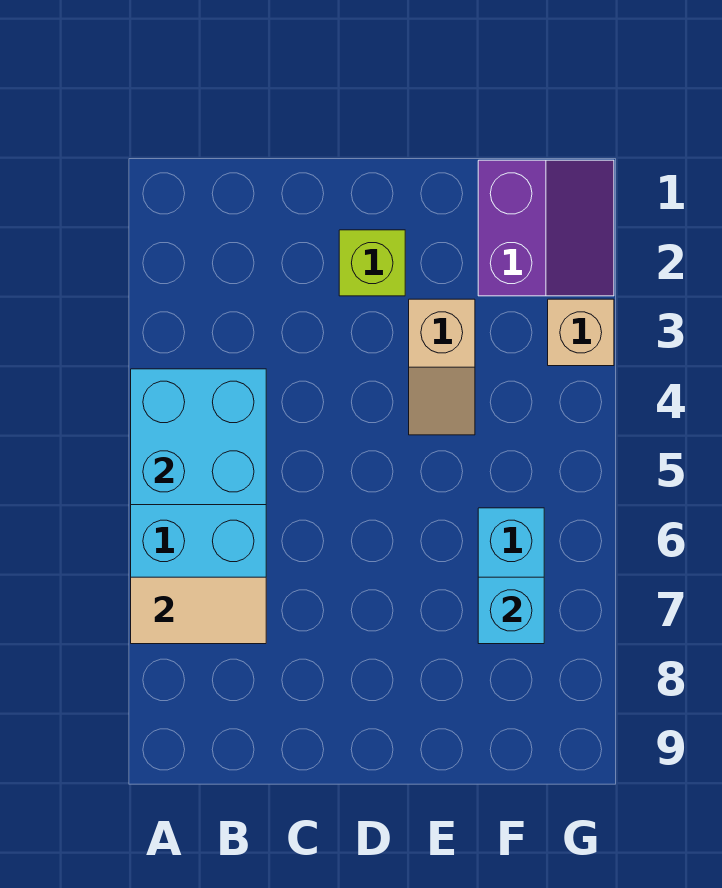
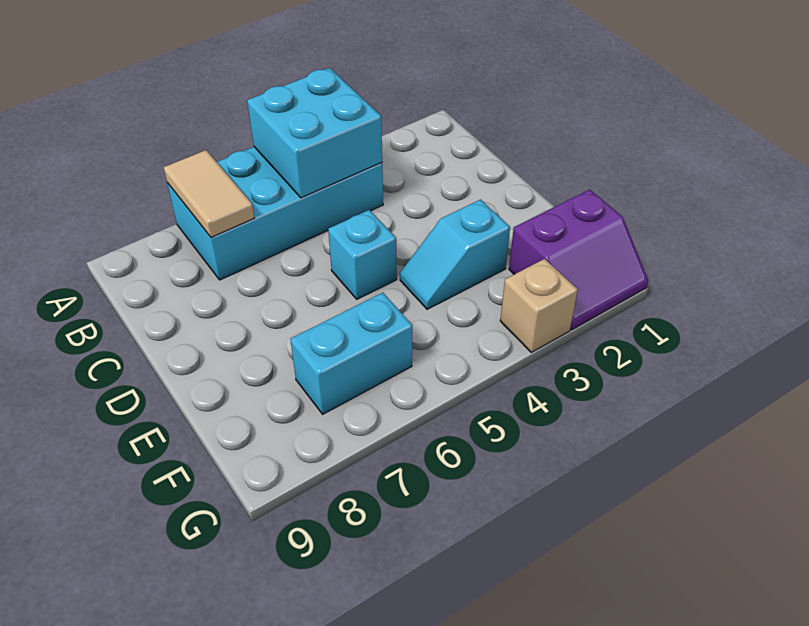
lime brick D2 level 1 -> none
tan slope E3:E4 level 1 top 3 -> cyan slope E3:E4 level 1 top 3
cyan brick F7 level 2 -> cyan brick D5 level 1

